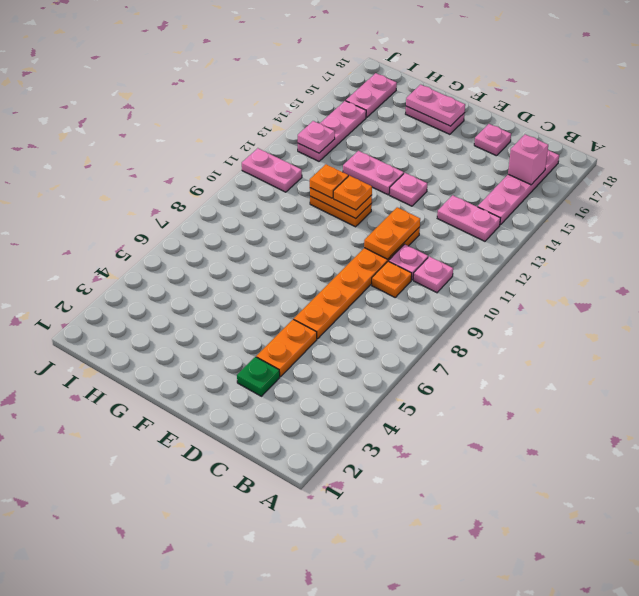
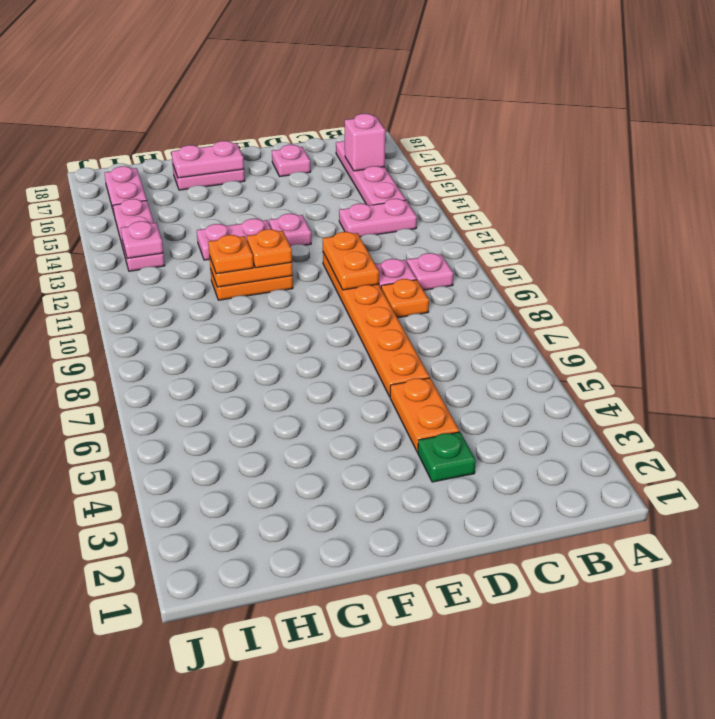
pink plate I11:J11 level 1 -> none

